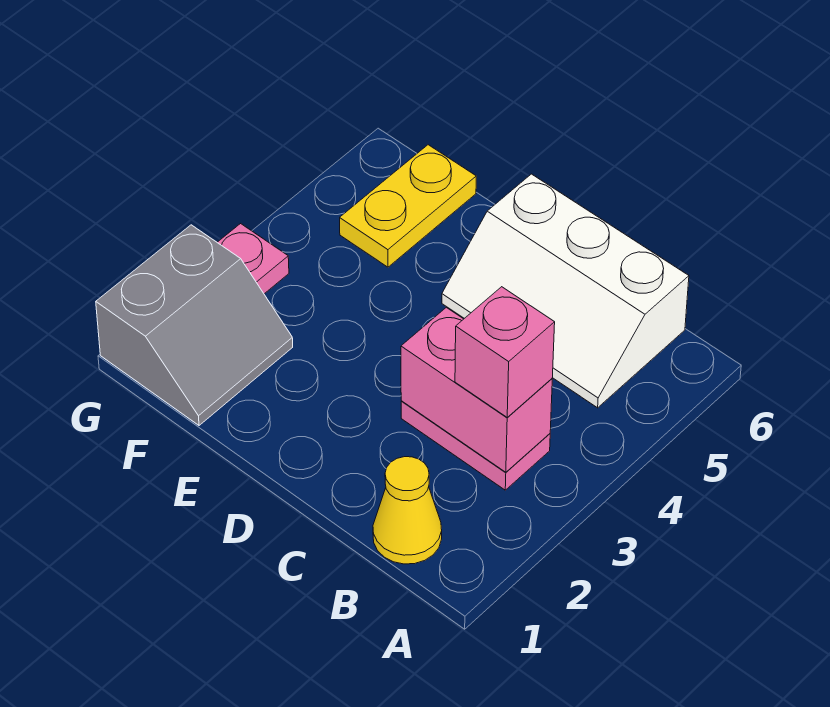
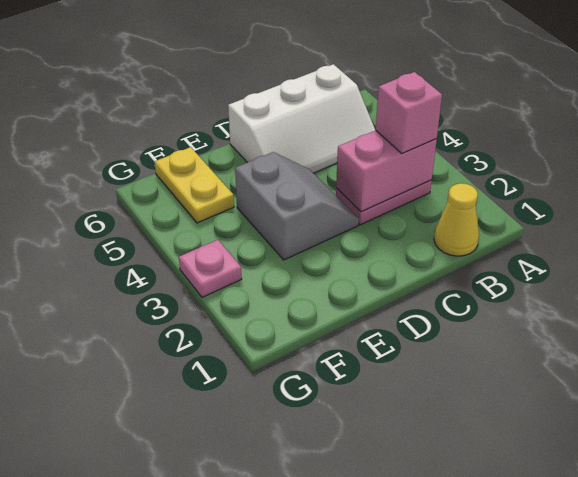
grey slope F1:G2 level 1 top G -> grey slope D3:E4 level 1 top E

